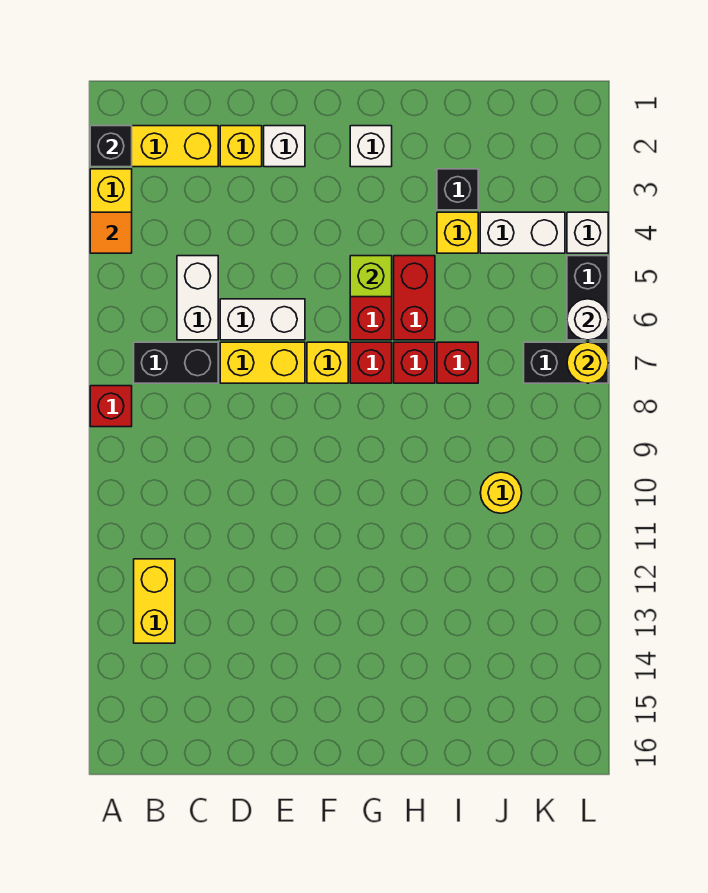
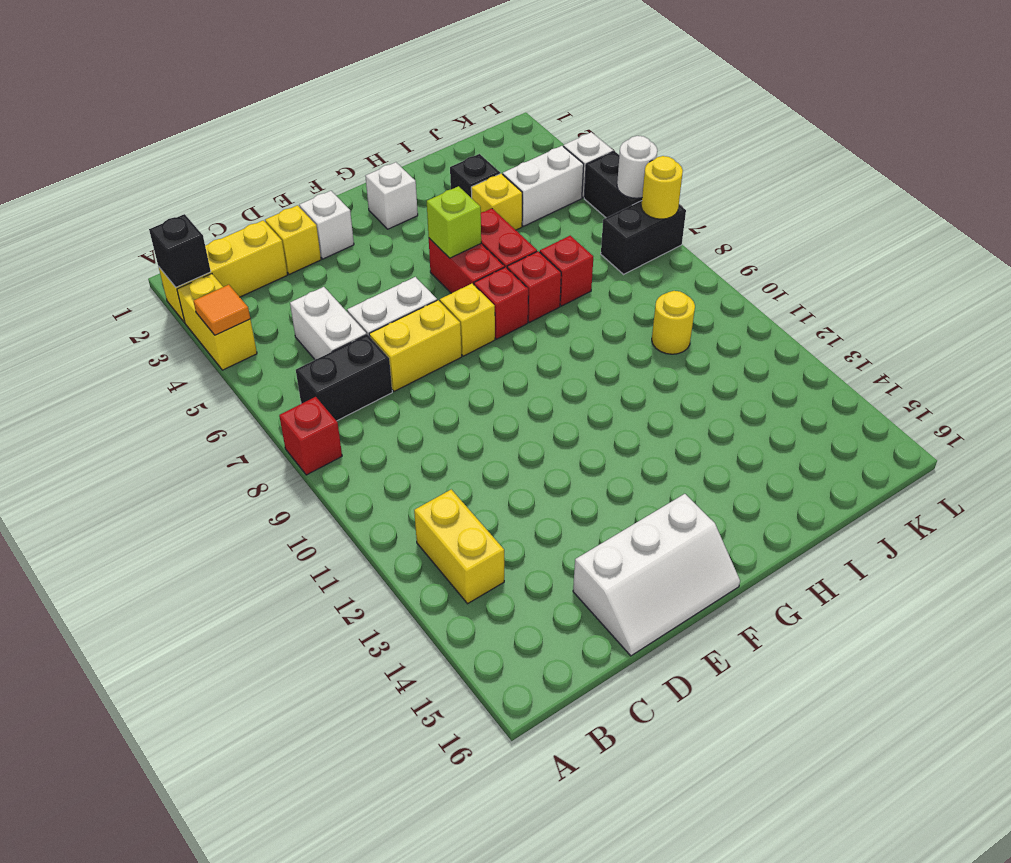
none -> white slope D15:F16 level 1 top 15

